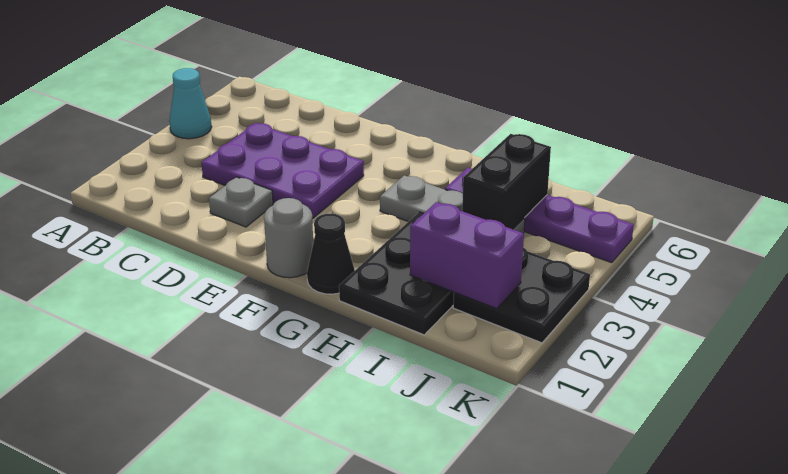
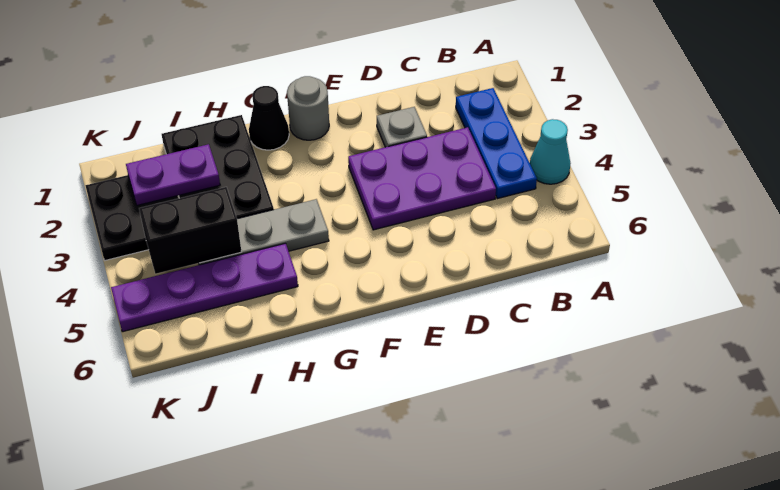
none -> blue plate B2:B4 level 1
purple brick I2:J2 level 2 -> purple plate I2:J2 level 2
black brick I4:I5 level 2 -> black brick I4:J4 level 2

